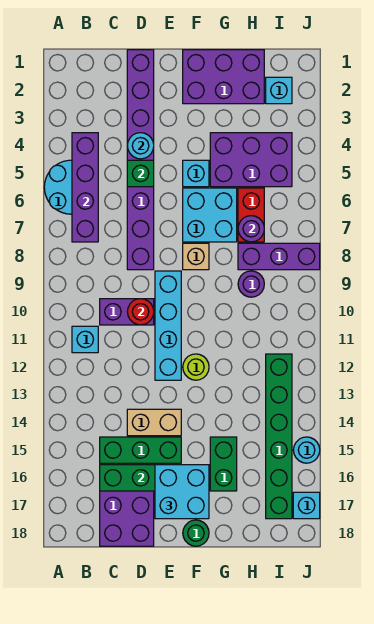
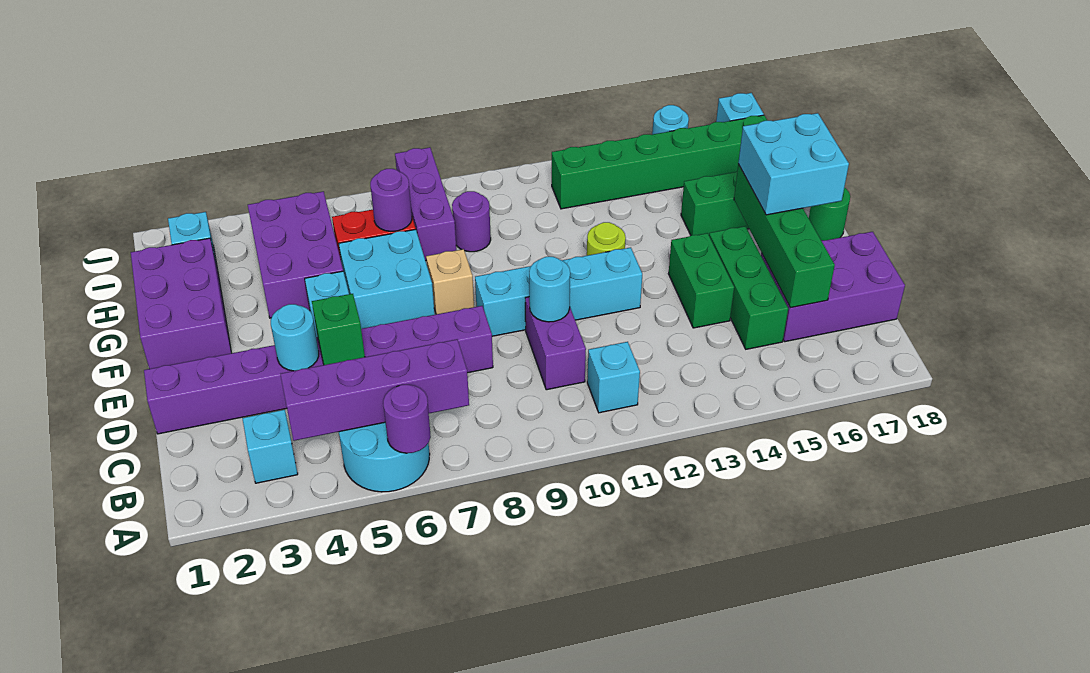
none -> purple round brick A6 level 2
none -> cyan brick B3 level 1
red round brick D10 level 2 -> cyan round brick D10 level 2
tan brick D14:E14 level 1 -> green brick D14:E14 level 1

